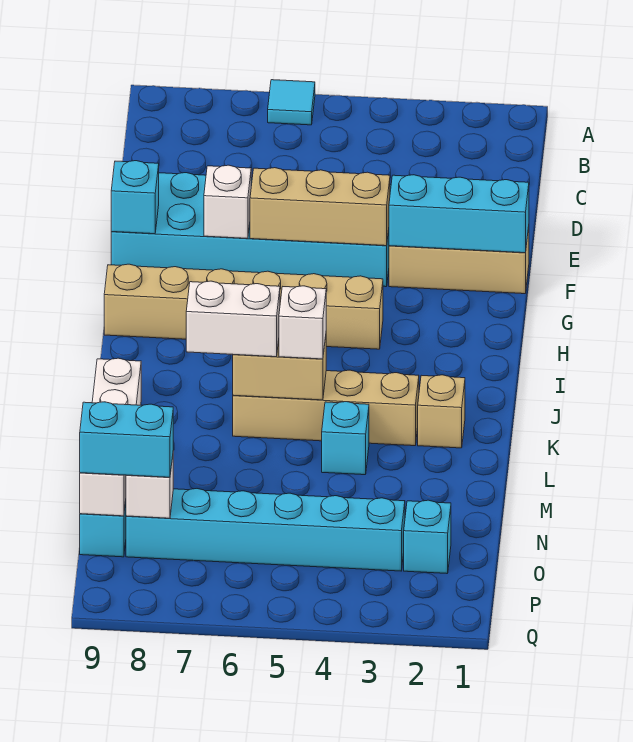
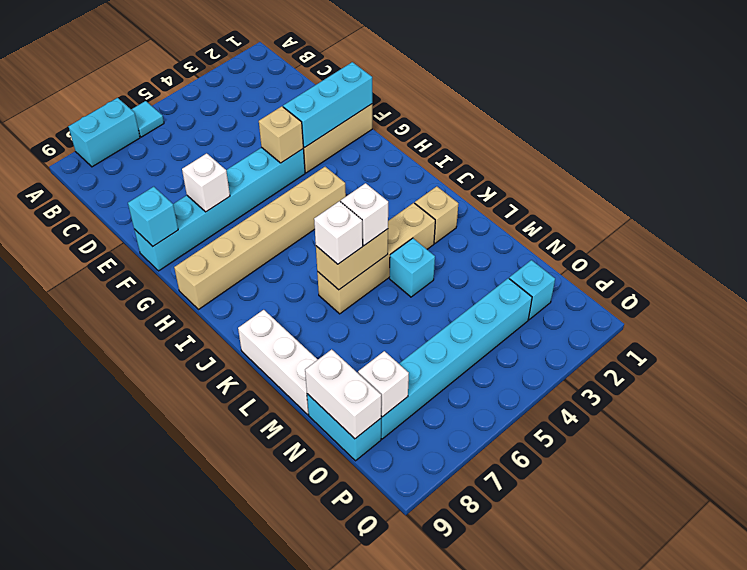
cyan brick E4:F9 level 1 -> cyan brick F4:F9 level 1
tan brick F4:F6 level 2 -> tan brick F4 level 2
white brick K6:K7 level 3 -> white brick K6 level 3
cyan brick O8:O9 level 3 -> cyan brick A7:A8 level 1

